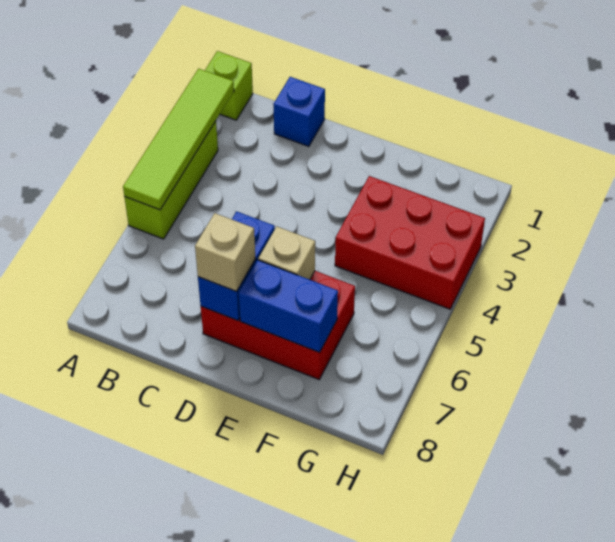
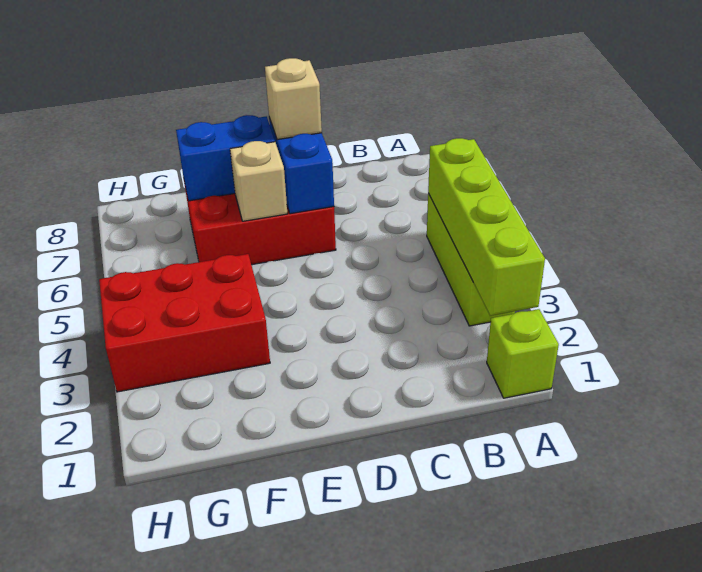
lime tile A2:A5 level 2 -> lime brick A2:A5 level 2
blue brick C1 level 1 -> none

